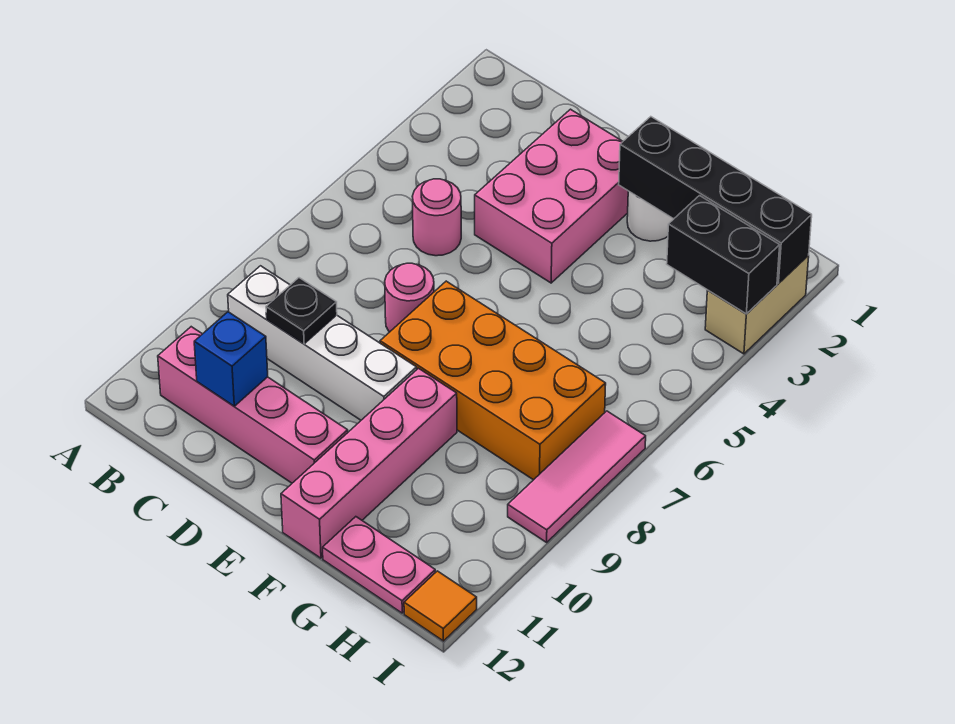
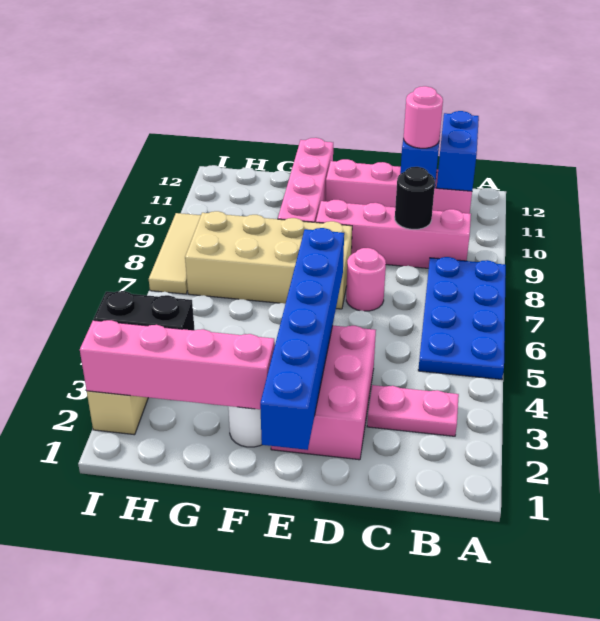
none -> blue plate A5:B8 level 1
white brick B9:E9 level 1 -> pink brick B9:E9 level 1
none -> blue brick B11:B12 level 2
pink round brick C5 level 1 -> pink round brick C11 level 3
black plate C9 level 2 -> black round brick C9 level 2
none -> blue brick E1:E6 level 2
orange brick E7:H8 level 1 -> tan brick E7:H8 level 1
black brick F2:I2 level 2 -> pink brick F2:I2 level 2
pink plate G12:H12 level 1 -> pink plate B3:C3 level 1
pink tile I7:I9 level 1 -> tan tile I7:I9 level 1
orange tile I12 level 1 -> none

